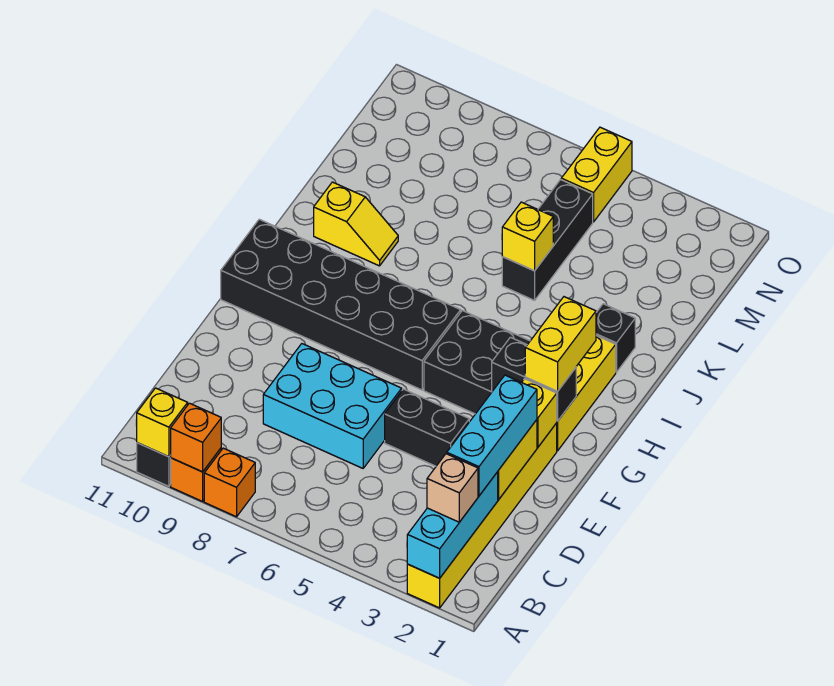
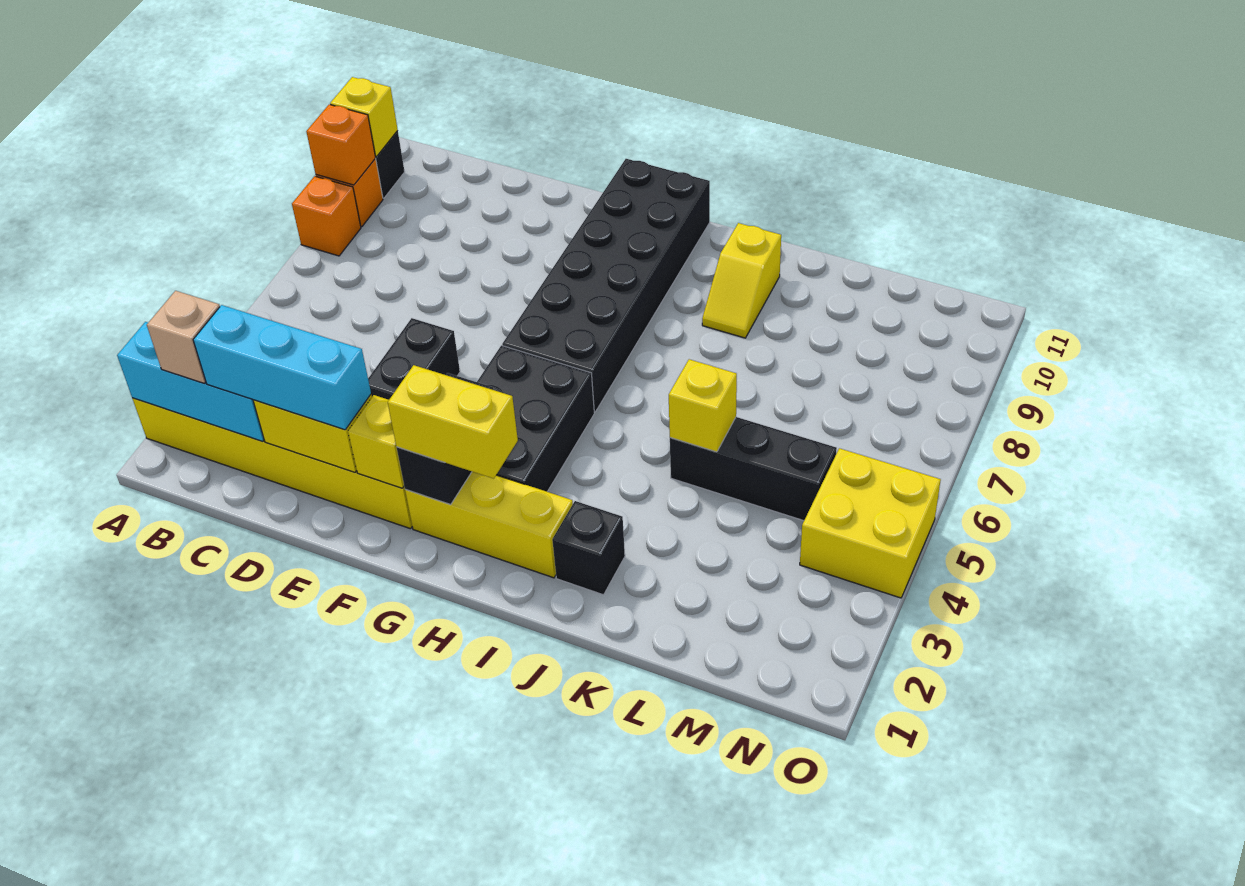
cyan brick D6:E8 level 1 -> none
yellow brick N5:O5 level 1 -> yellow brick N4:O5 level 1

